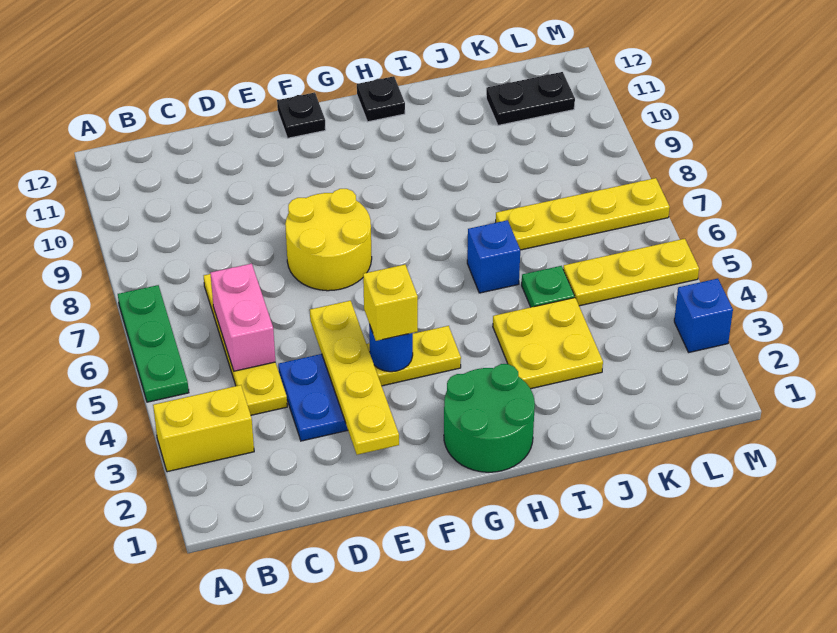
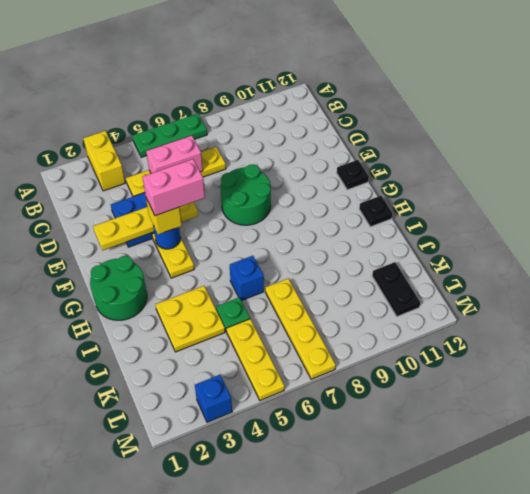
yellow round brick E7:F8 level 1 -> green round brick E7:F8 level 1
none -> pink brick F4:F5 level 4

